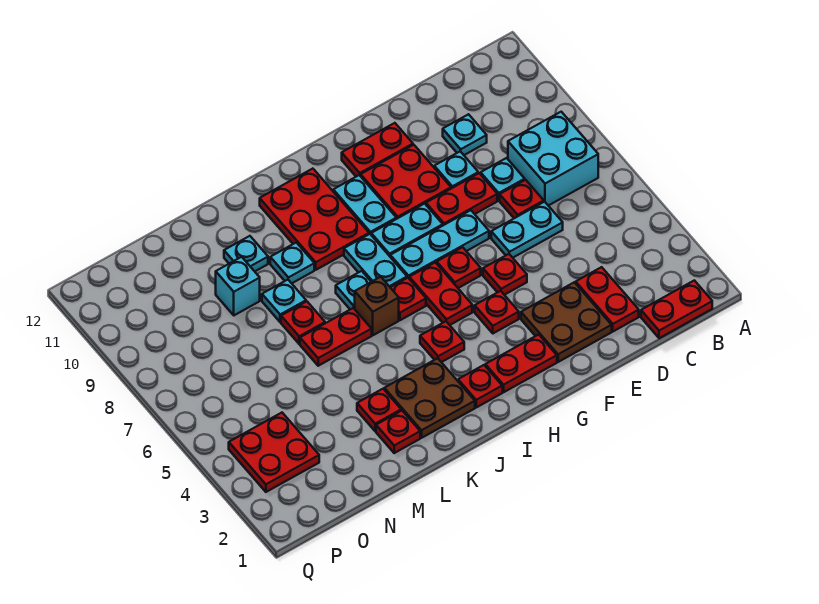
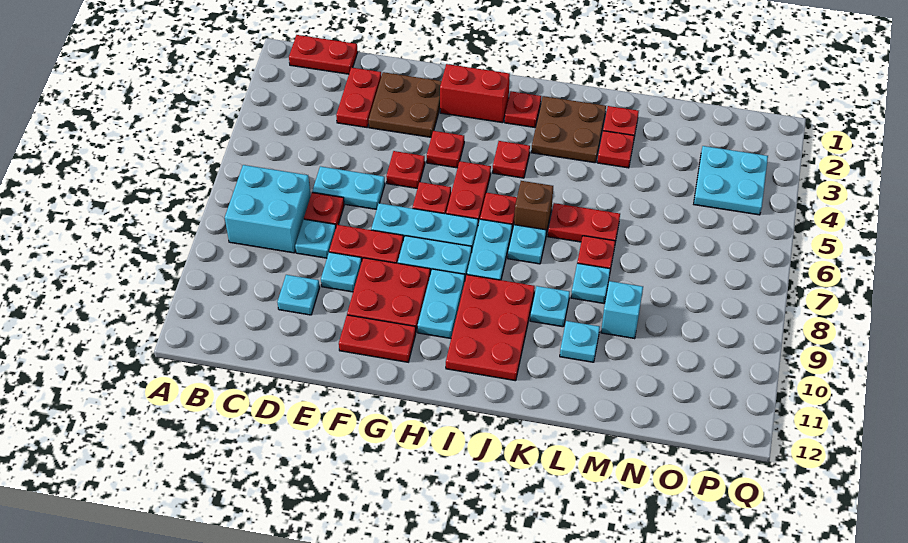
red plate G2:H2 level 1 -> red brick G2:H2 level 1
red plate O3:P4 level 1 -> cyan plate O3:P4 level 1

